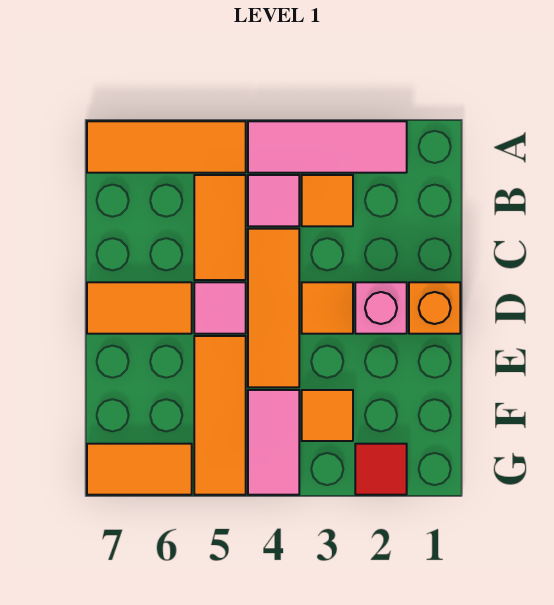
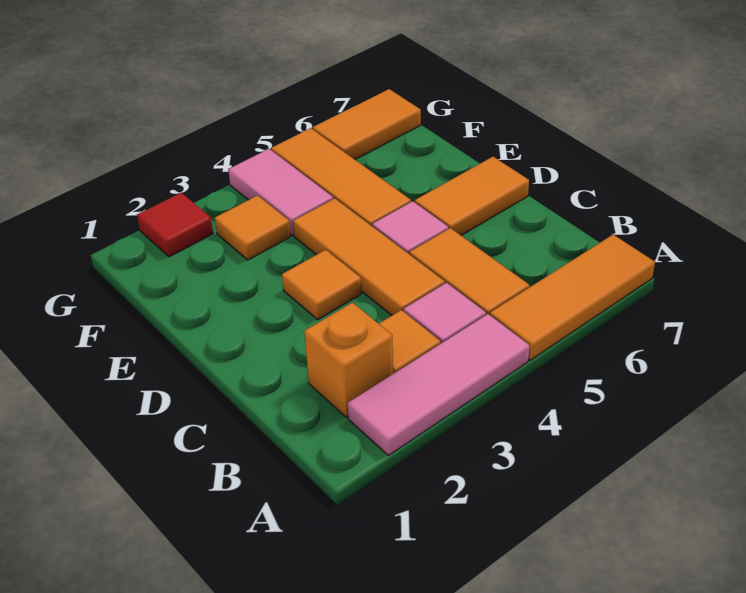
orange brick D1 level 1 -> orange brick B2 level 1
pink brick D2 level 1 -> none

